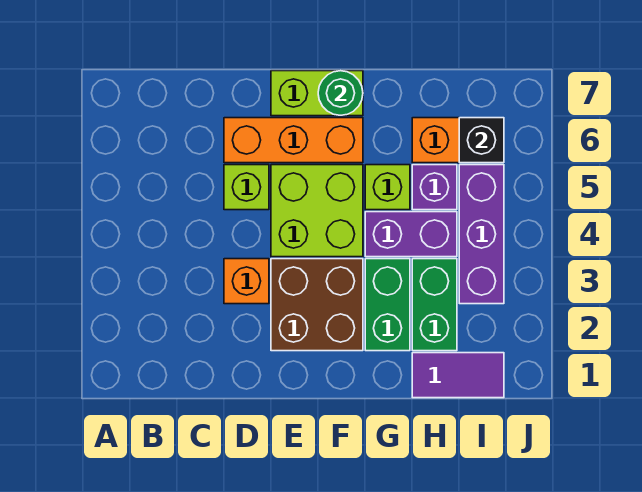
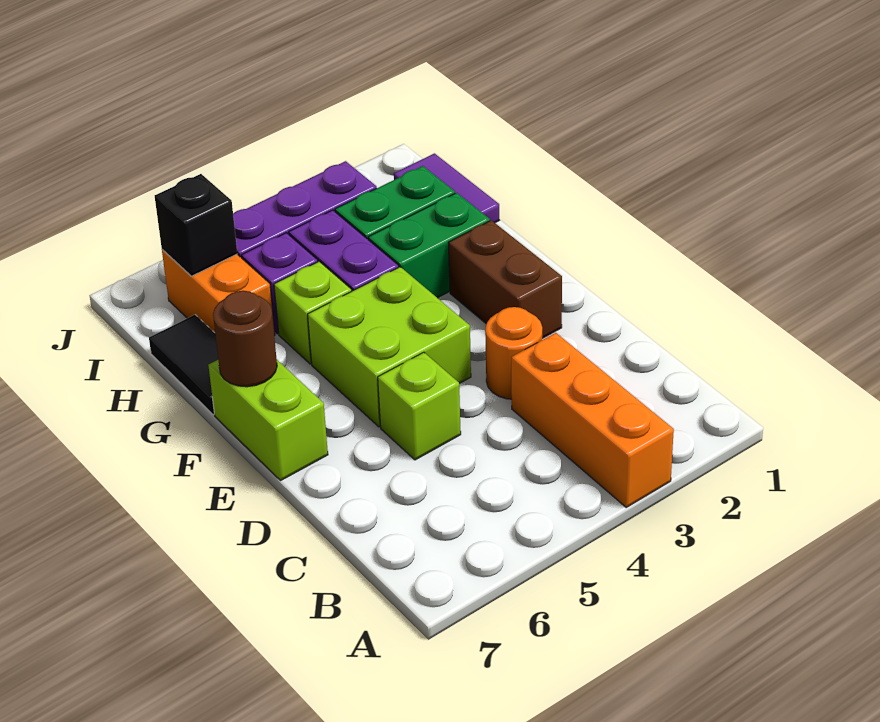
orange brick D3 level 1 -> orange round brick D3 level 1
orange brick D6:F6 level 1 -> orange brick A3:C3 level 1
brown brick E2:F3 level 1 -> brown brick E2:F2 level 1
green round brick F7 level 2 -> brown round brick F7 level 2
none -> black tile G7:H7 level 1

